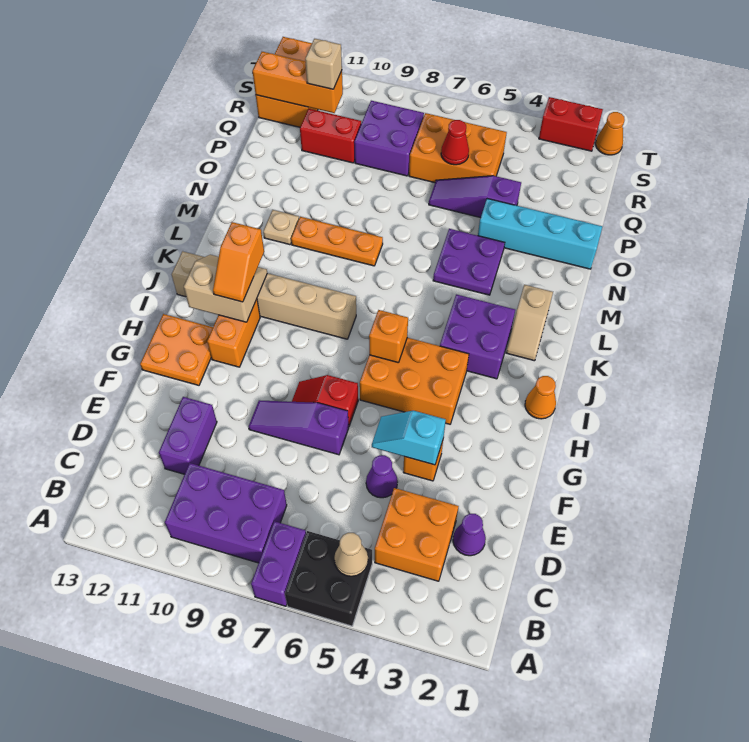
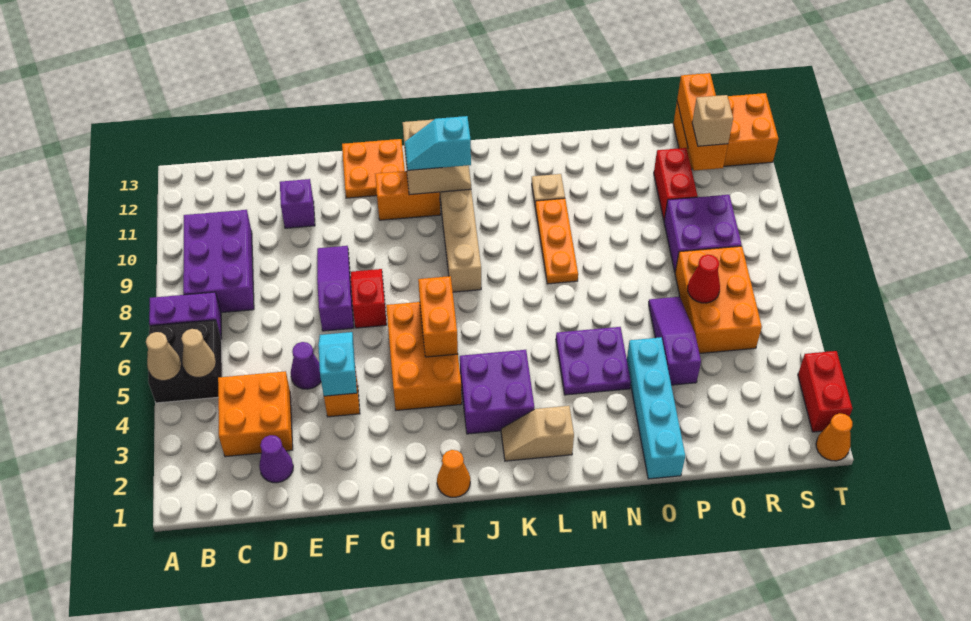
none -> tan cone A5 level 2
purple brick D11:E11 level 1 -> purple brick E11 level 1
orange brick I6 level 2 -> orange brick I5:I6 level 2
orange slope I11:J11 level 3 top J -> cyan slope I11:J11 level 3 top J

